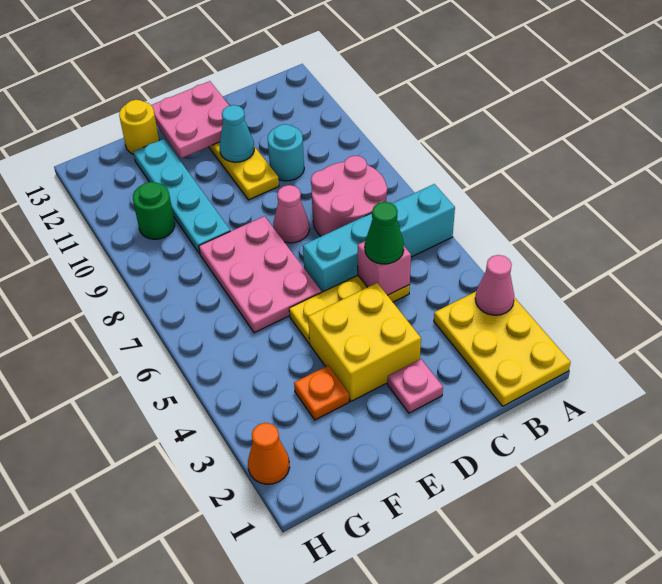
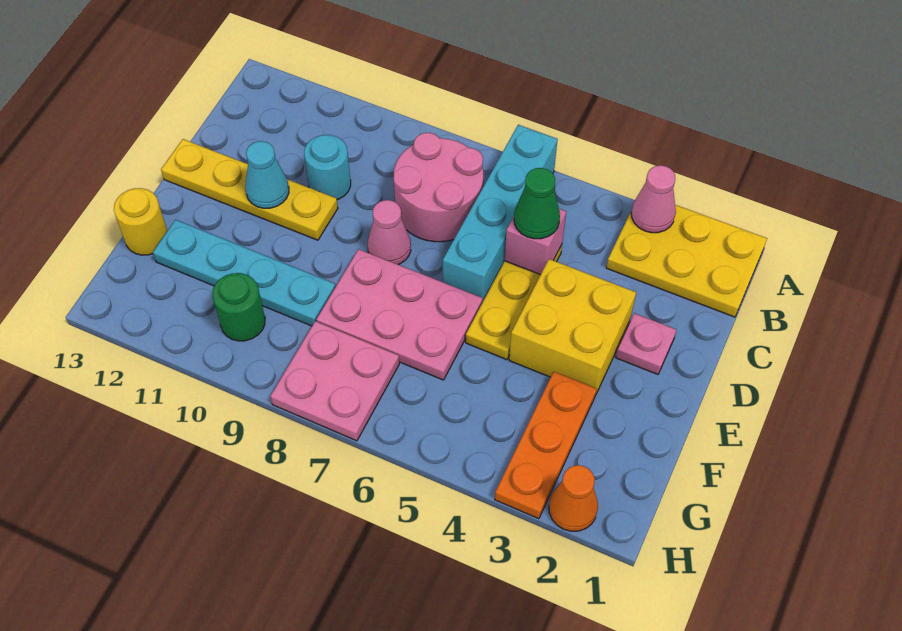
pink plate D12:E13 level 2 -> pink plate G7:H8 level 1
orange plate F3 level 1 -> orange plate F3:H3 level 1

